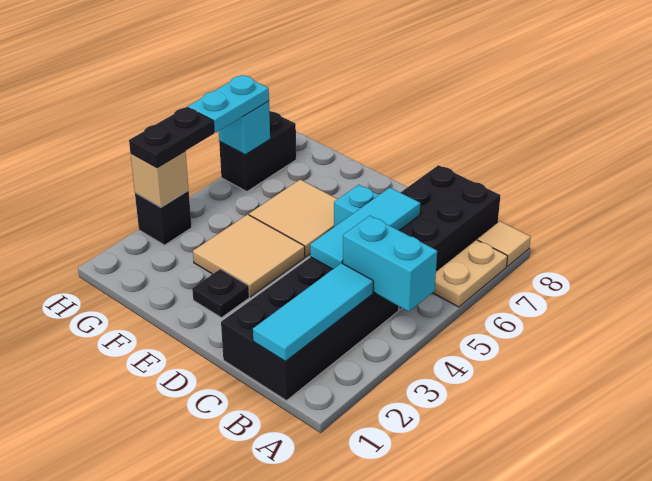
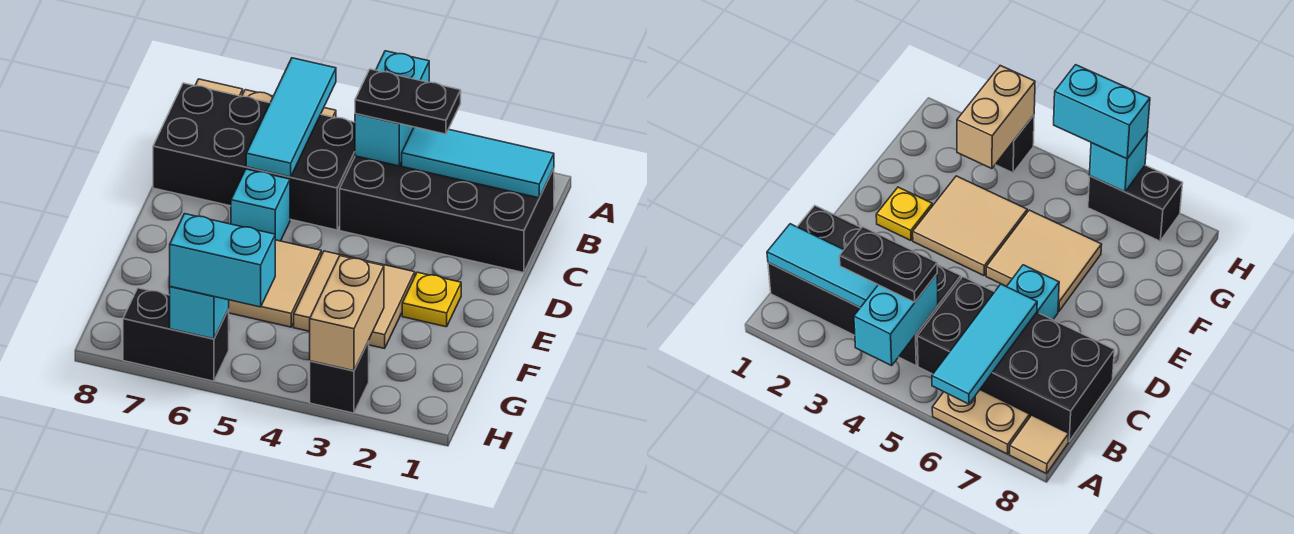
cyan tile C4:C6 level 2 -> cyan tile A6:C6 level 2
black plate E2 level 1 -> yellow plate E2 level 1
tan brick H3 level 2 -> tan brick G3:H3 level 2
black plate H3:H4 level 3 -> black plate B3:B4 level 3
cyan plate H5:H6 level 3 -> cyan brick H5:H6 level 3

